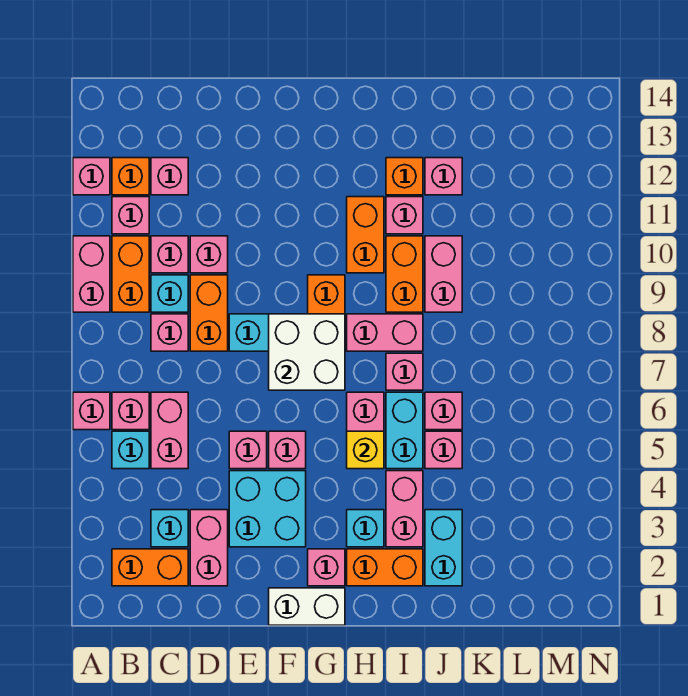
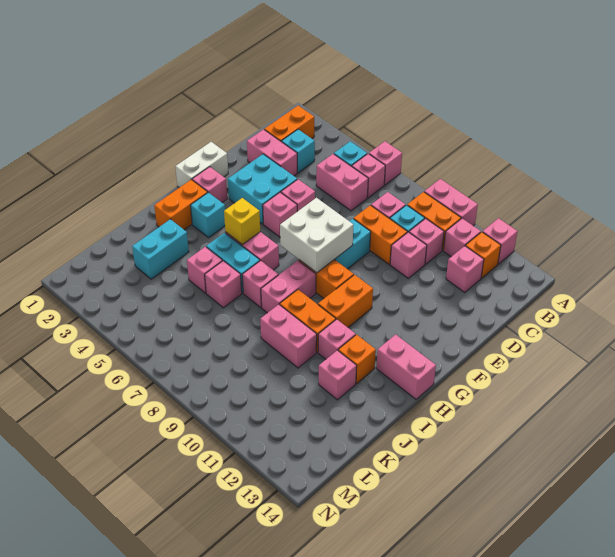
orange brick H10:H11 level 1 -> orange brick G10:H10 level 1
pink brick I3:I4 level 1 -> pink brick H13:H14 level 1
cyan brick J2:J3 level 1 -> cyan brick J3:K3 level 1

